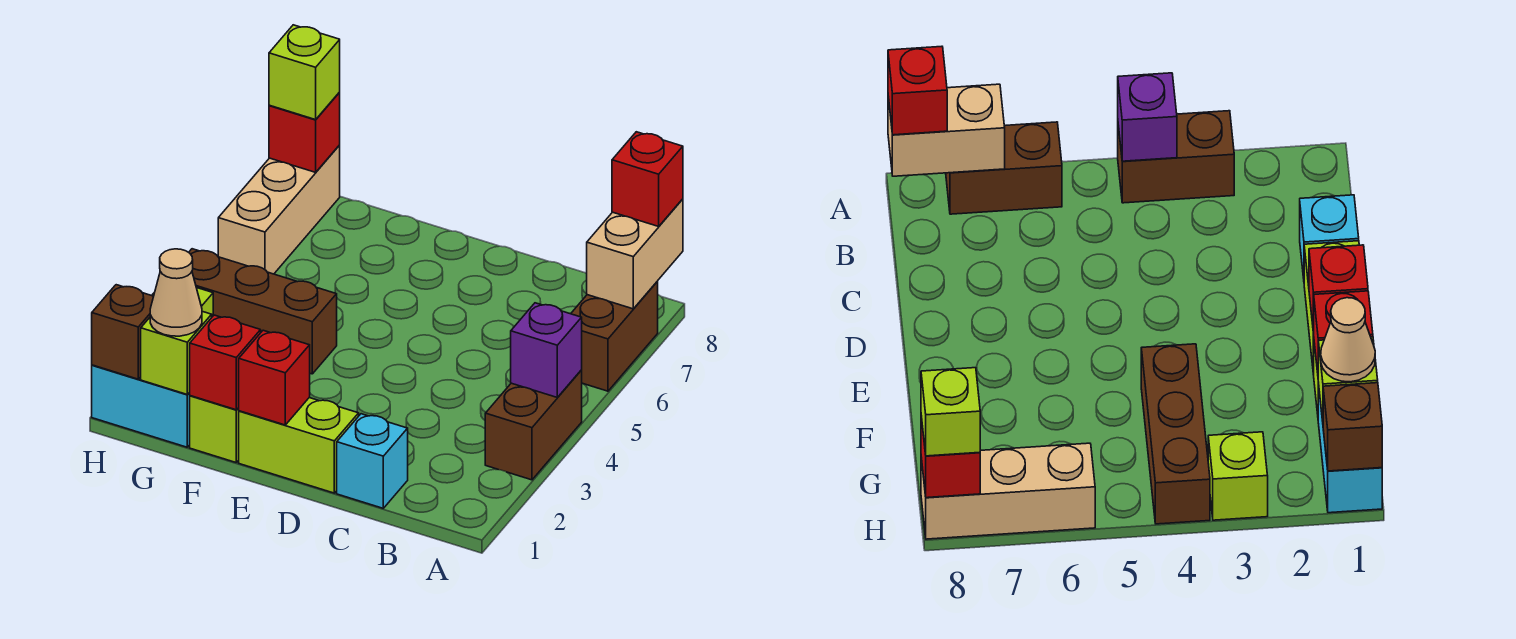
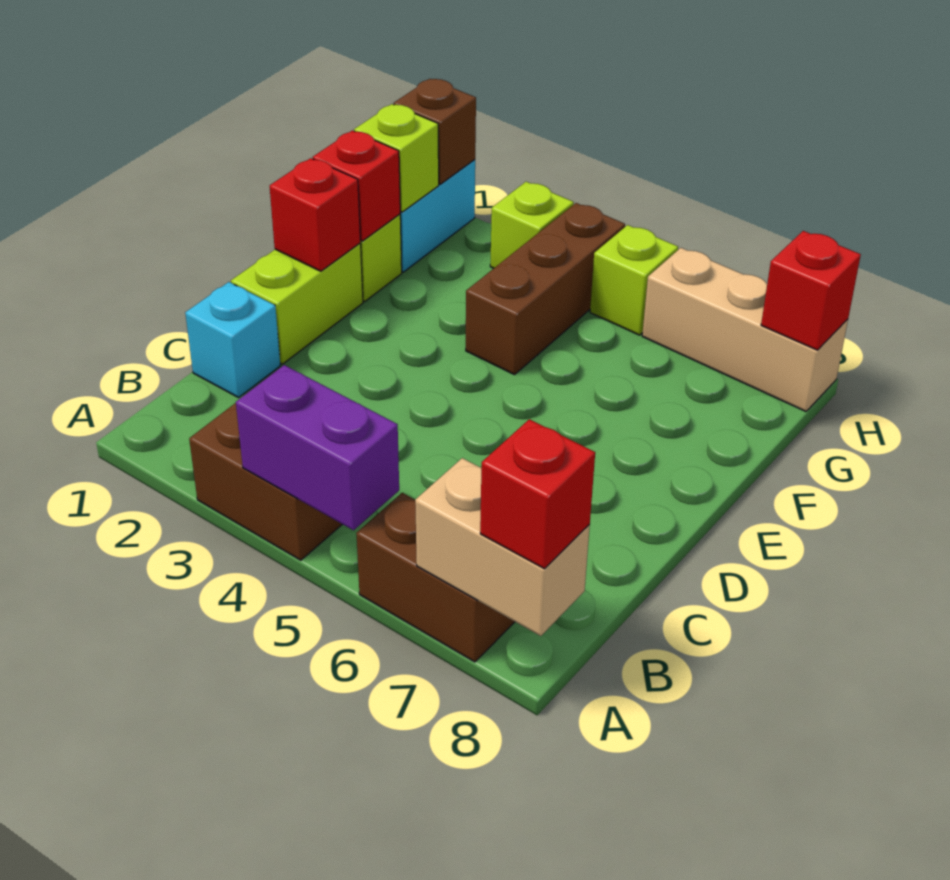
purple brick A4 level 2 -> purple brick A4:A5 level 2
tan cone G1 level 3 -> none
lime brick H8 level 3 -> lime brick H5 level 1

